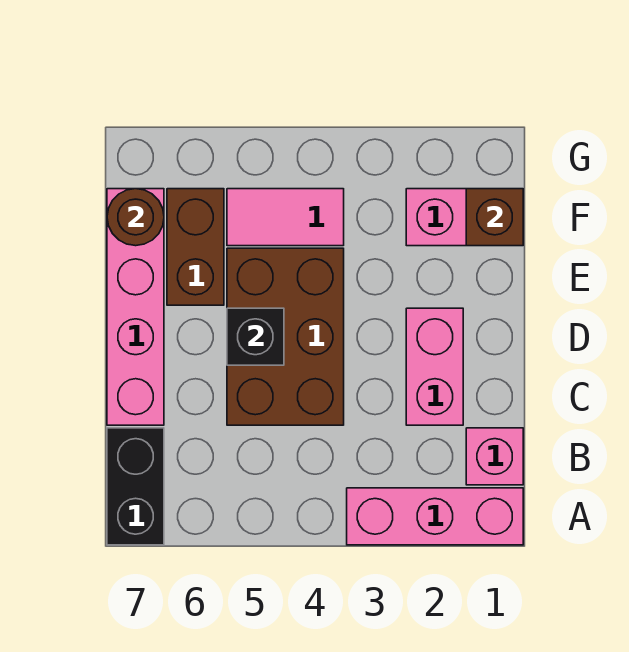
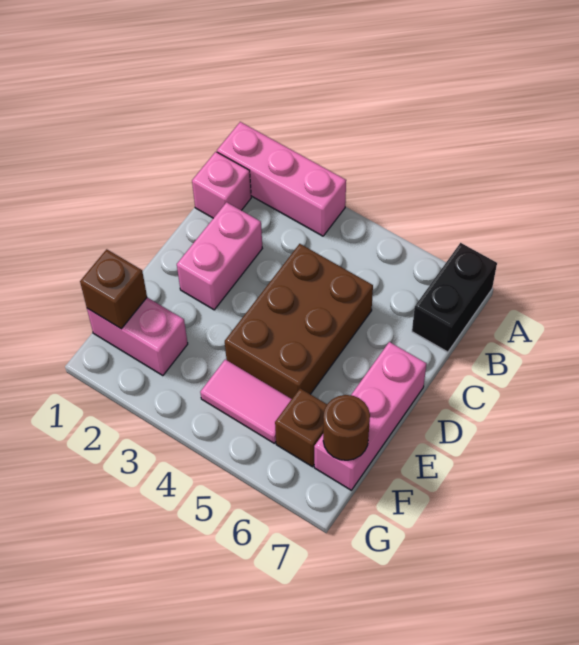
pink brick C7:F7 level 1 -> pink brick D7:F7 level 1
black brick D5 level 2 -> none
brown brick E6:F6 level 1 -> brown brick F6 level 1

